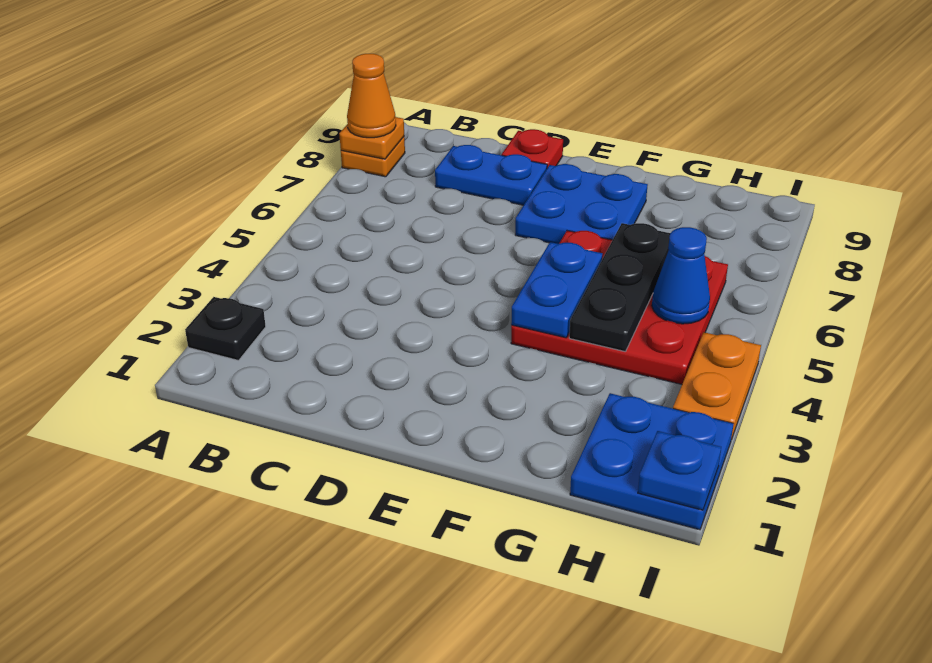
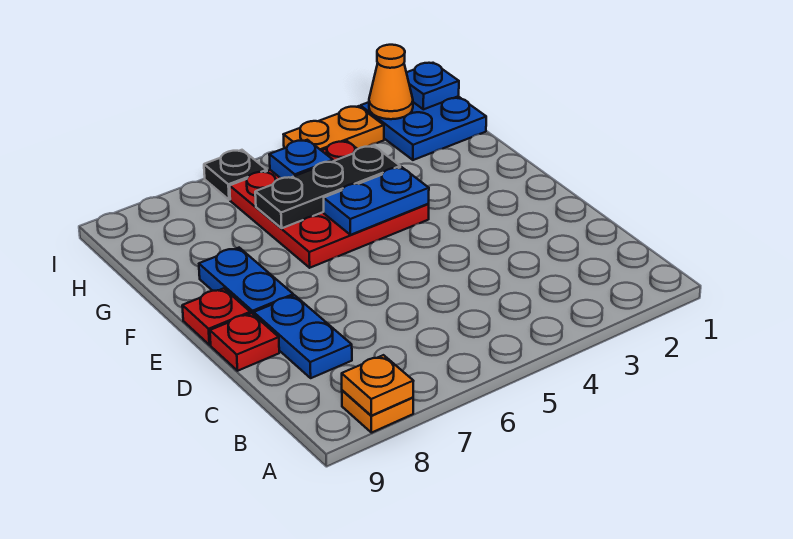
black plate A2 level 1 -> black plate I6 level 1
orange cone A8 level 3 -> orange cone I2 level 2
blue plate E7:F8 level 1 -> blue plate E8:F8 level 1
none -> red plate E9 level 1
blue cone H5 level 2 -> blue plate H5 level 2

